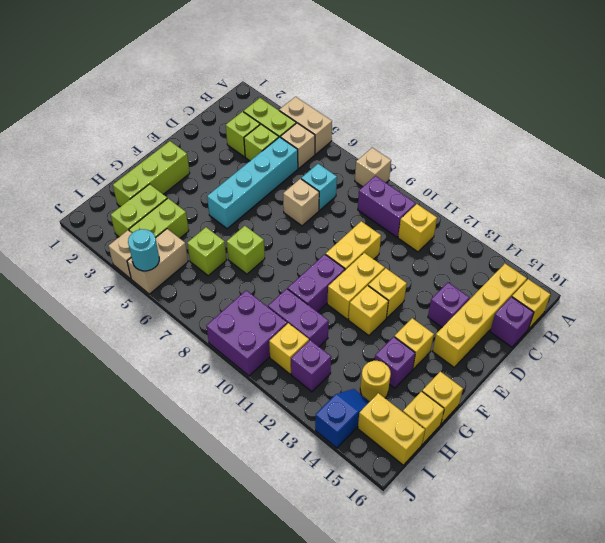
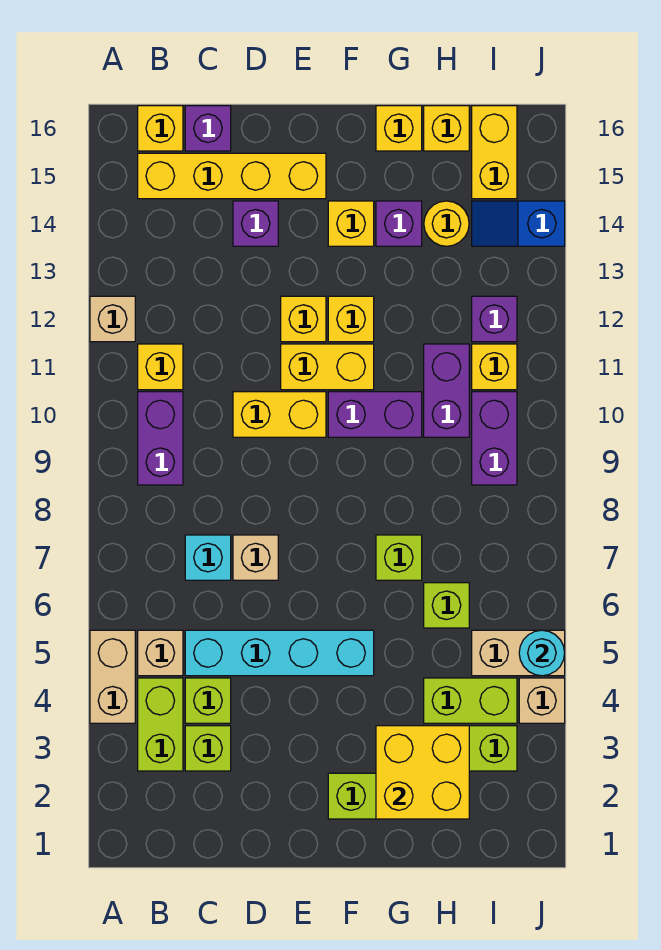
tan brick A8 level 1 -> tan brick A12 level 1
none -> yellow brick G2:H3 level 2
purple brick I9:J10 level 1 -> purple brick I9:I10 level 1

